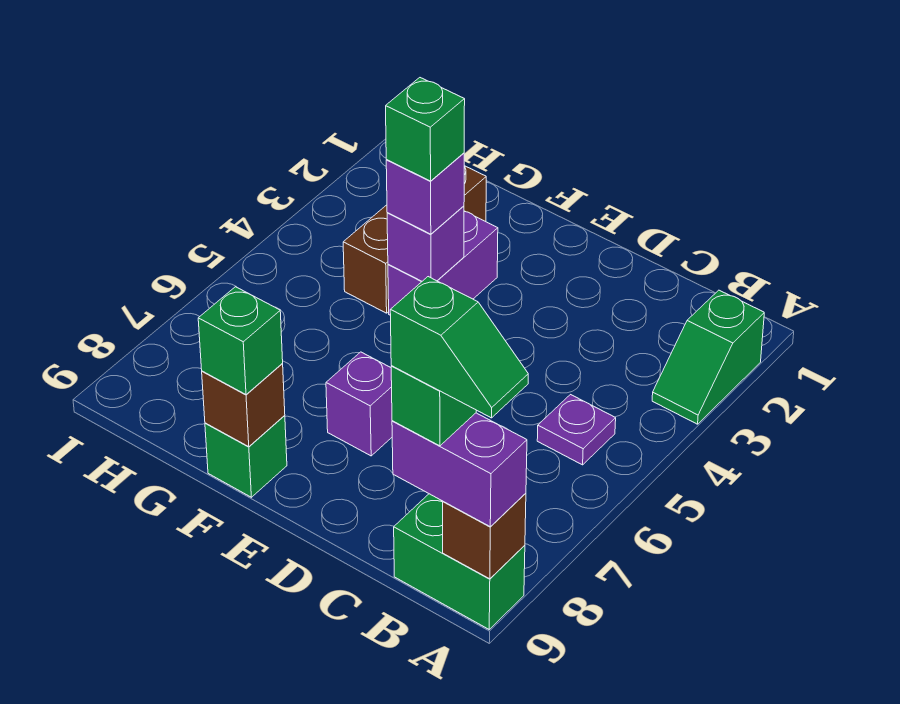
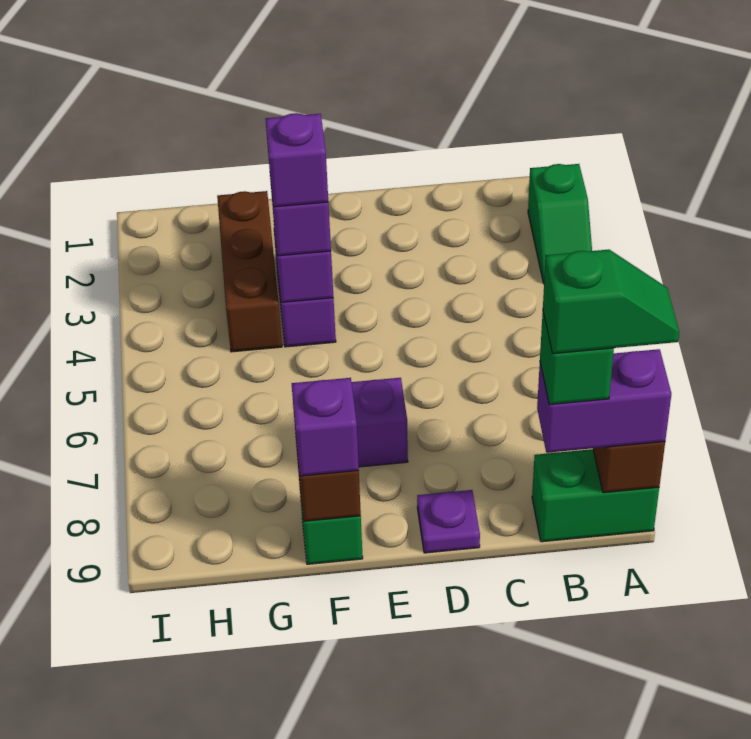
purple plate B5 level 1 -> purple plate D9 level 1
green brick F4 level 4 -> purple brick F4 level 4
green brick F9 level 3 -> purple brick F9 level 3

